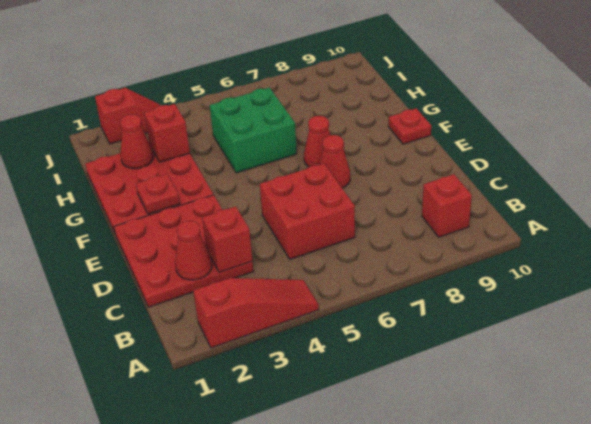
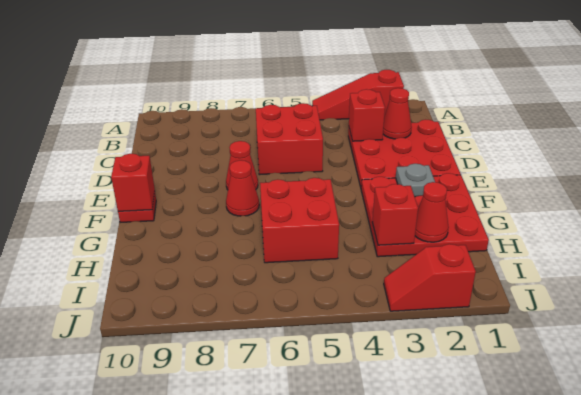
red brick B9 level 1 -> red brick F10 level 2
red plate F2 level 2 -> grey plate F2 level 2
green brick G5:H6 level 1 -> red brick G5:H6 level 1

